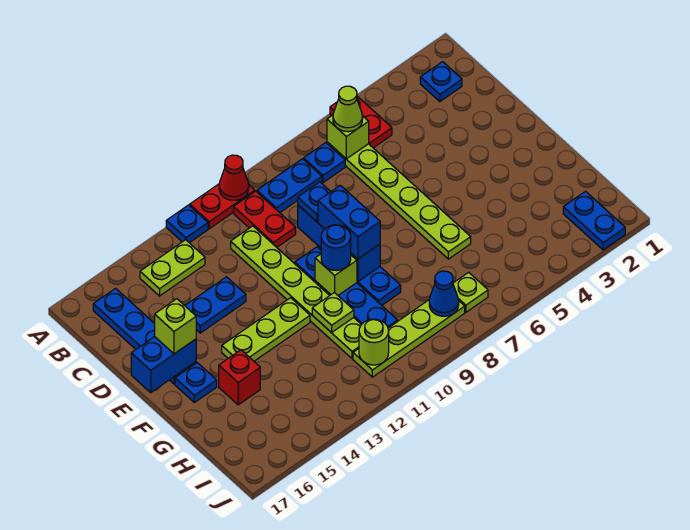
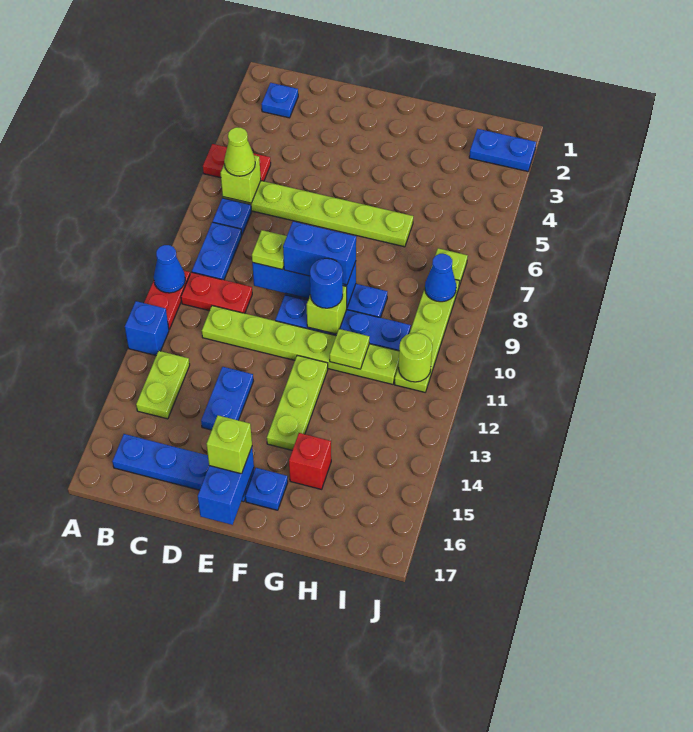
red cone A10 level 2 -> blue cone A10 level 2
blue plate A12 level 1 -> blue brick A12 level 1
blue plate D9 level 3 -> lime plate D9 level 3

